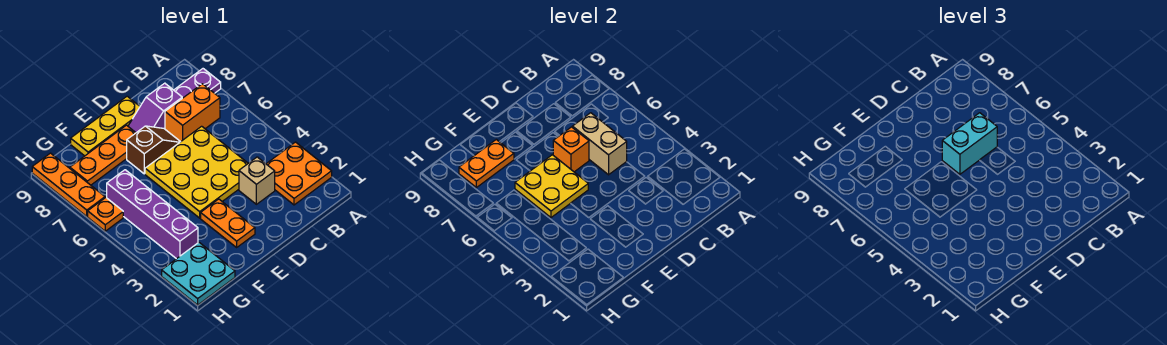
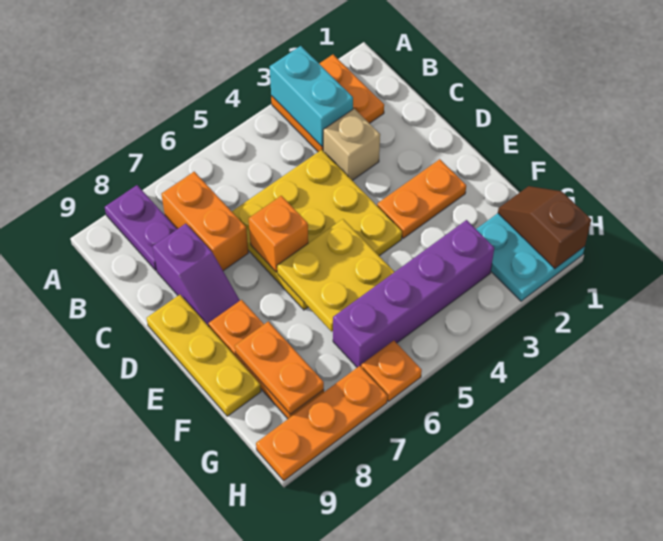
tan brick C5:C6 level 2 -> none
cyan brick C6:D6 level 3 -> cyan brick A3:B3 level 2
brown slope D7:E7 level 1 top E -> brown slope G1:H1 level 2 top H

